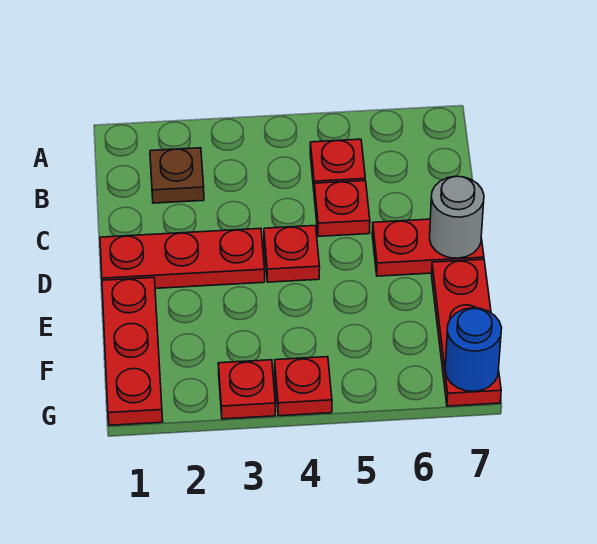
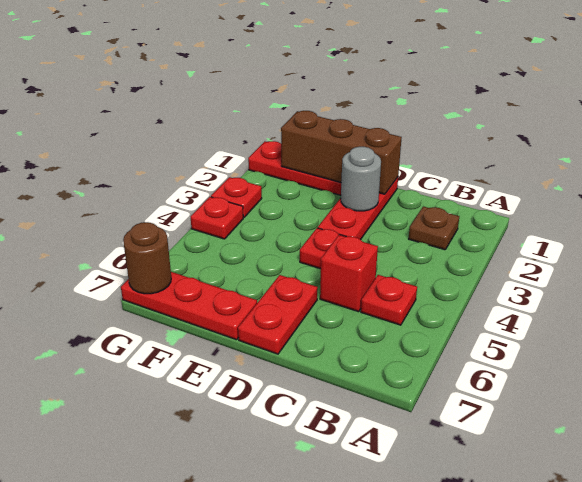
red plate C5 level 1 -> red brick C5 level 1
none -> brown brick D1:F1 level 2
grey round brick D7 level 2 -> grey round brick D2 level 2
blue round brick G7 level 2 -> brown round brick G7 level 2

